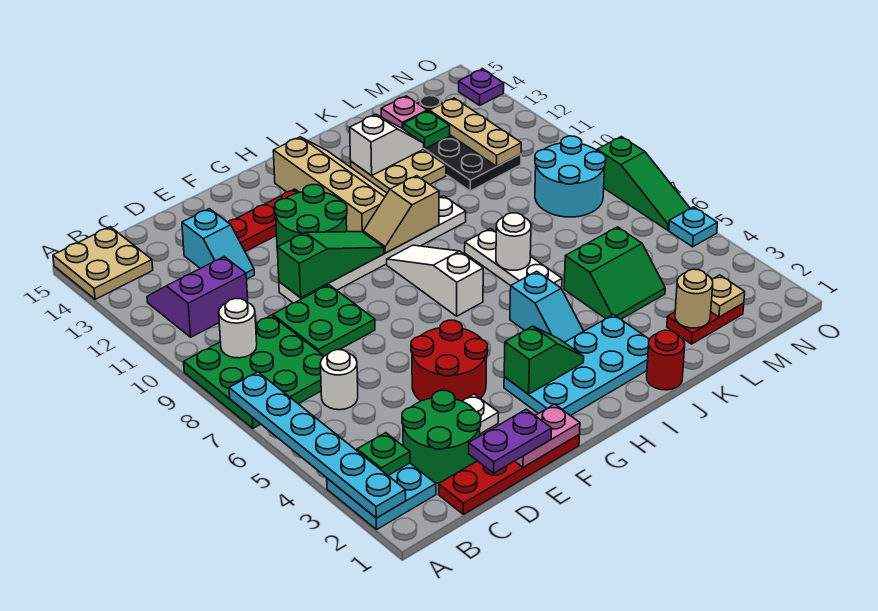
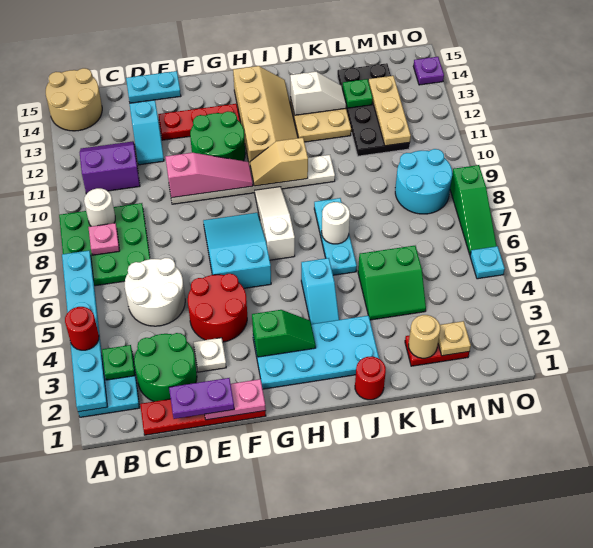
none -> red round brick A4 level 3
tan plate A14:B15 level 1 -> tan round brick A14:B15 level 1
white round brick C6 level 1 -> white round brick C5:D6 level 1
green plate D8:E9 level 1 -> none
none -> cyan plate D15:E15 level 1
green slope E10:G10 level 2 top E -> pink slope E10:G10 level 2 top E
none -> cyan slope F6:G8 level 1 top 6
white plate J6:J8 level 1 -> cyan plate J6:J8 level 1
pink plate L14 level 2 -> pink plate B8 level 2

